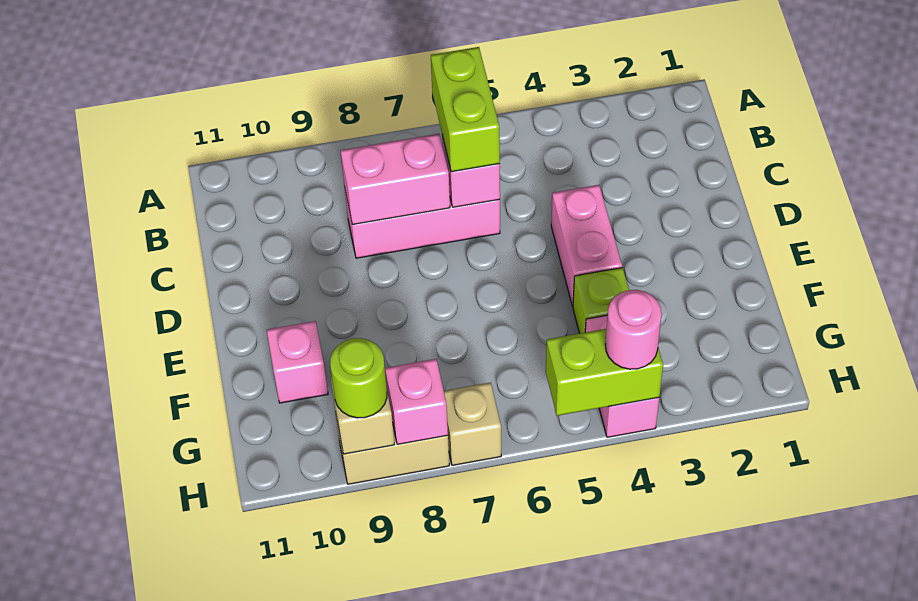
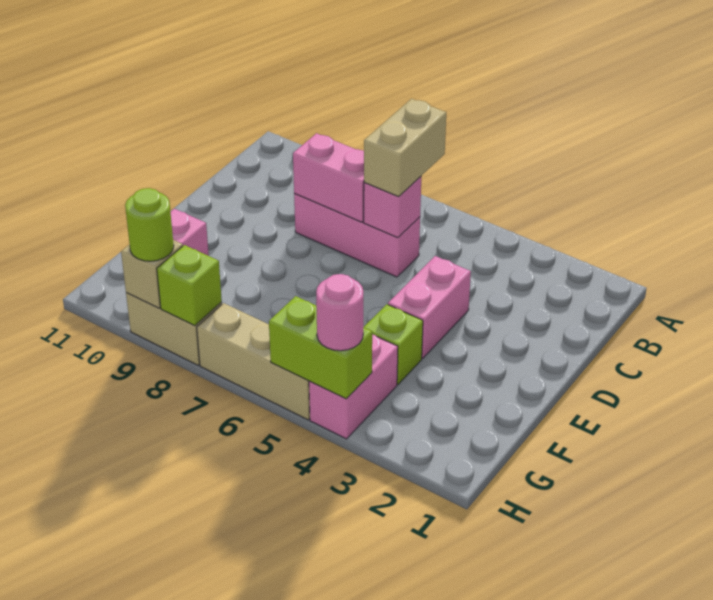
lime brick B6:C6 level 3 -> tan brick B6:C6 level 3
tan brick H7 level 1 -> tan brick H5:H7 level 1
pink brick H8 level 2 -> lime brick H8 level 2

